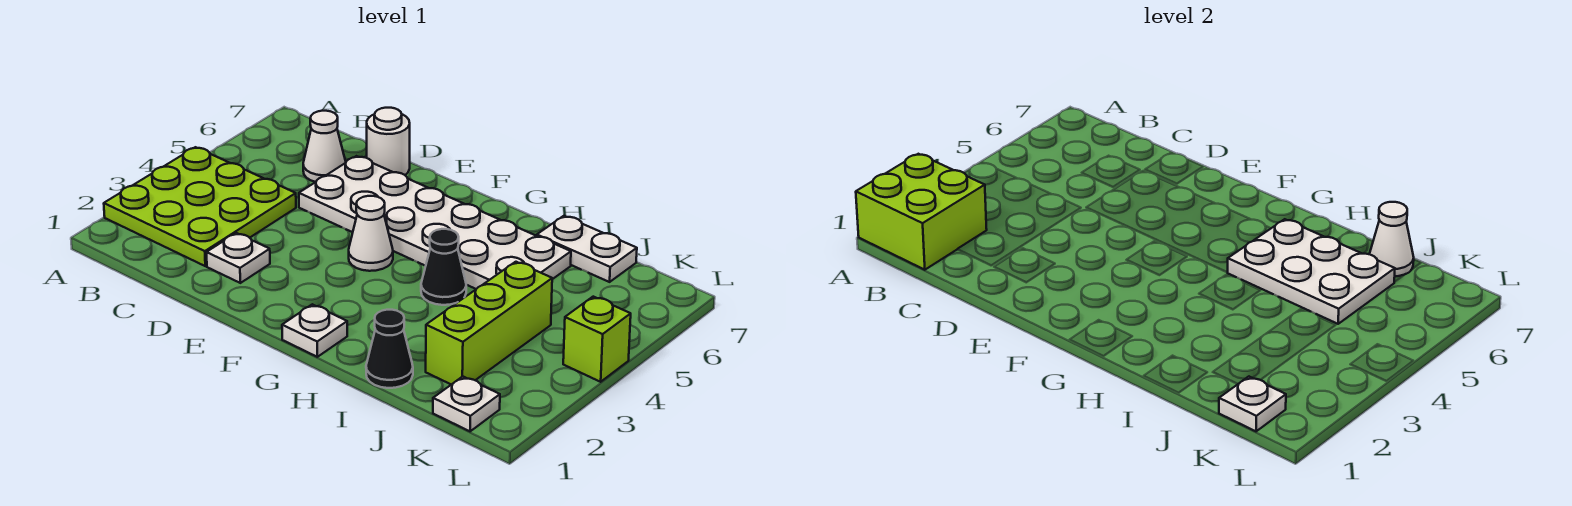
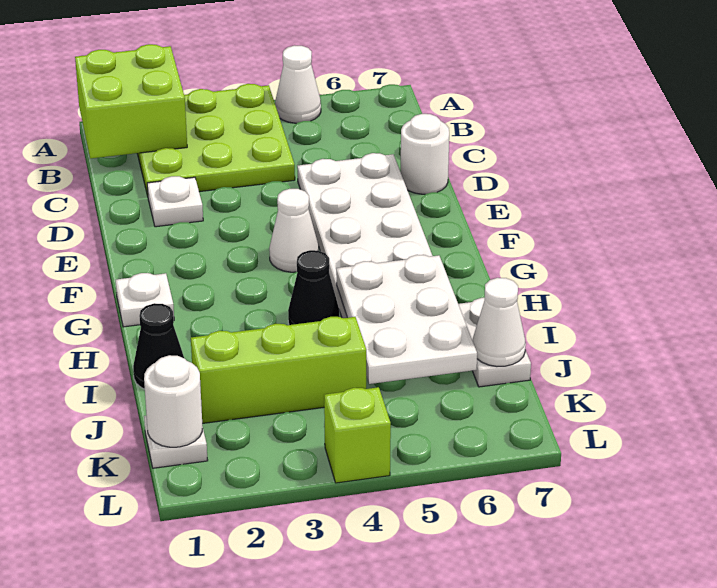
white cone C6 level 1 -> white cone A5 level 1
white plate K1 level 2 -> white round brick K1 level 2

